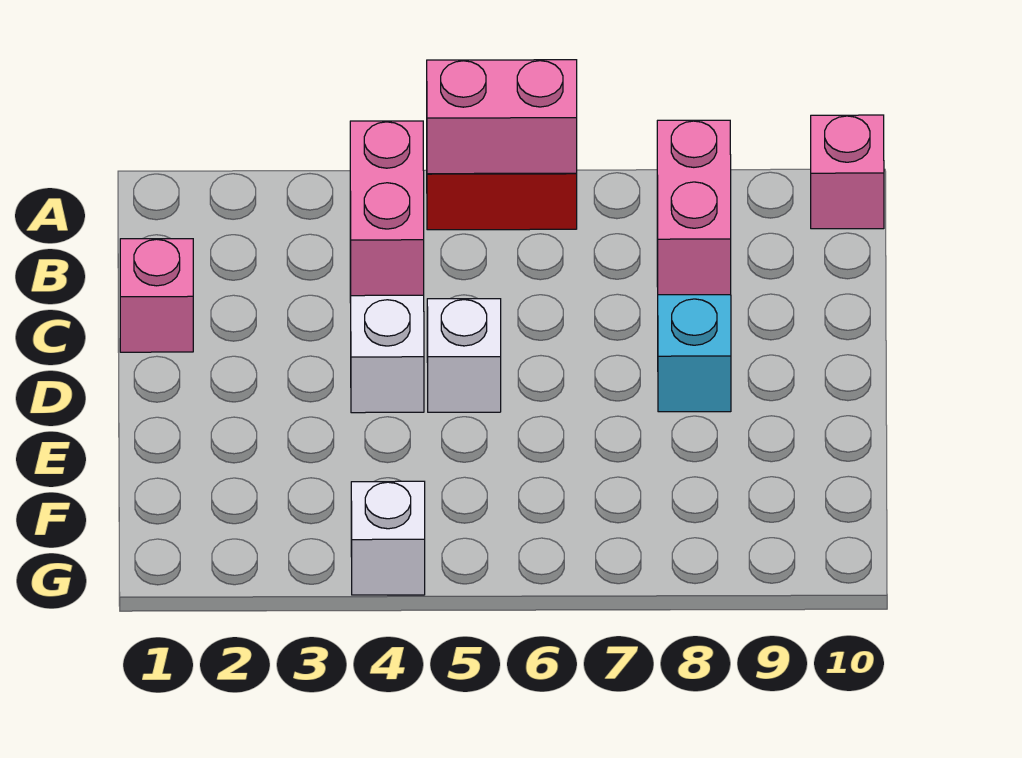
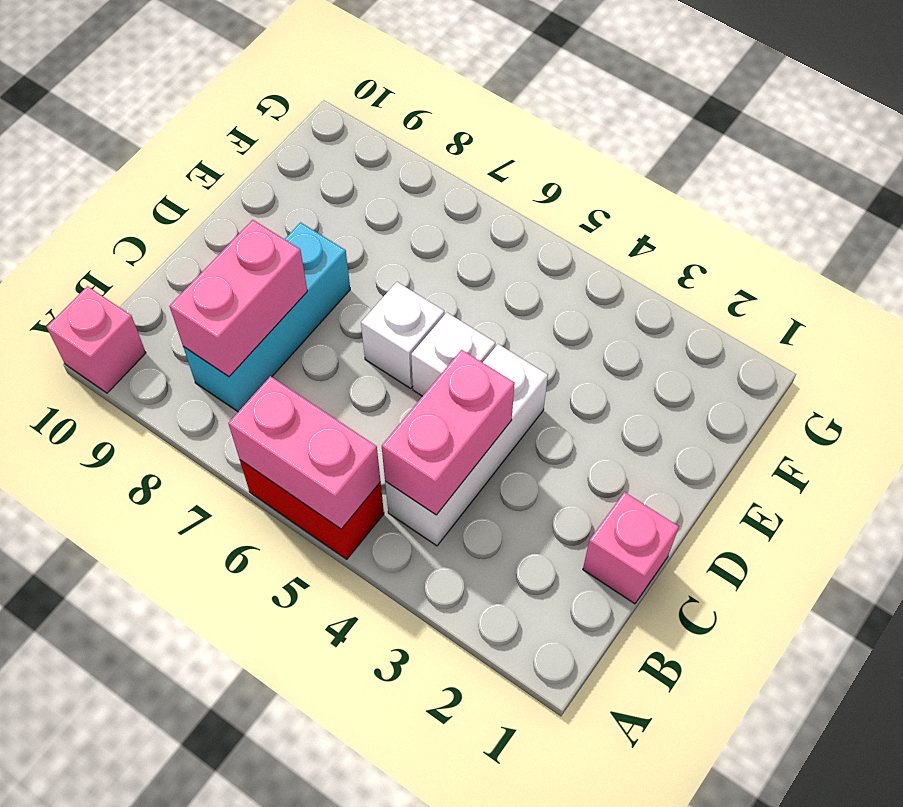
white brick G4 level 1 -> white brick D6 level 1

